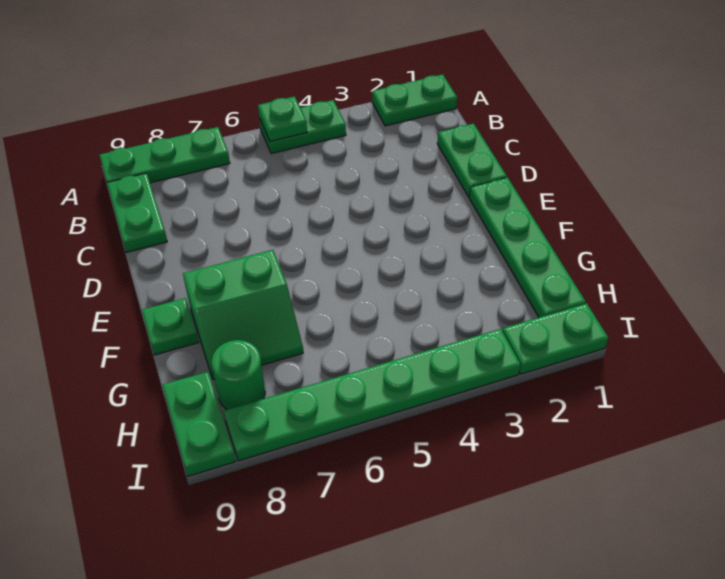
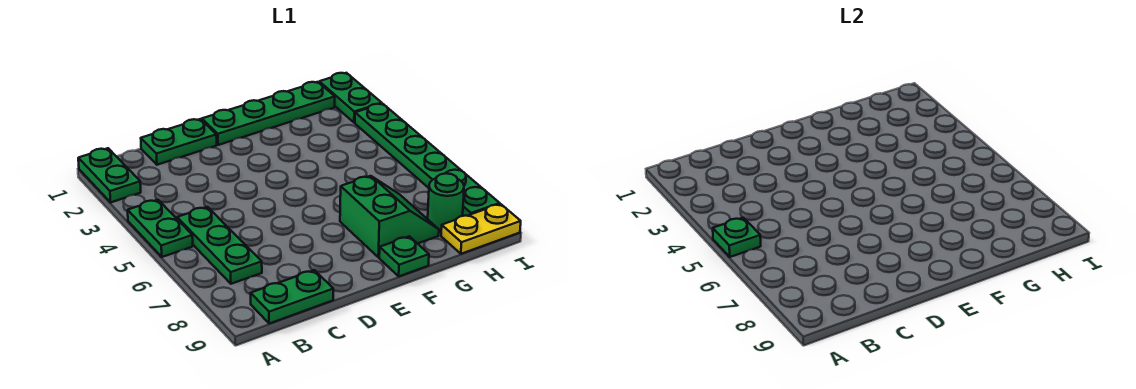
green plate A7:A9 level 1 -> green plate B5:B7 level 1
green plate H9:I9 level 1 -> yellow plate H9:I9 level 1

